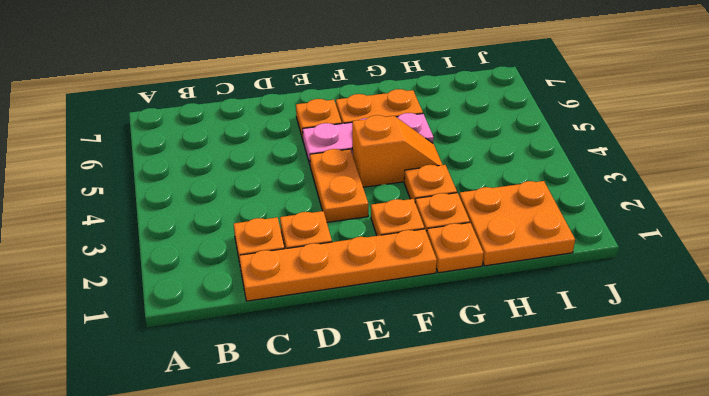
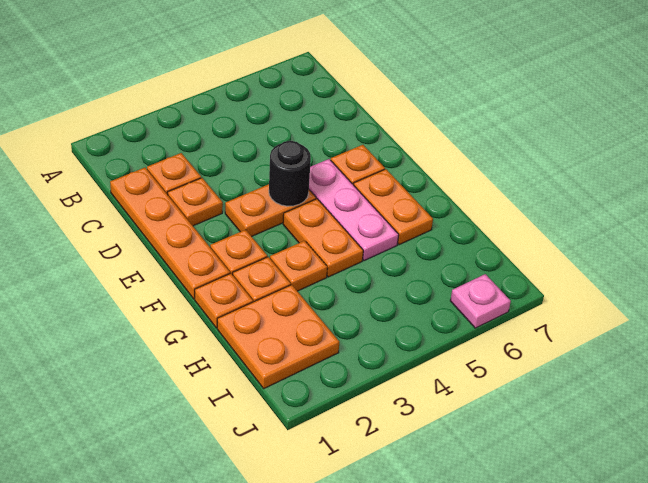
none -> black round brick E4 level 2
orange slope F4:G4 level 1 top F -> orange plate F4:G4 level 1
none -> pink plate J6 level 1

